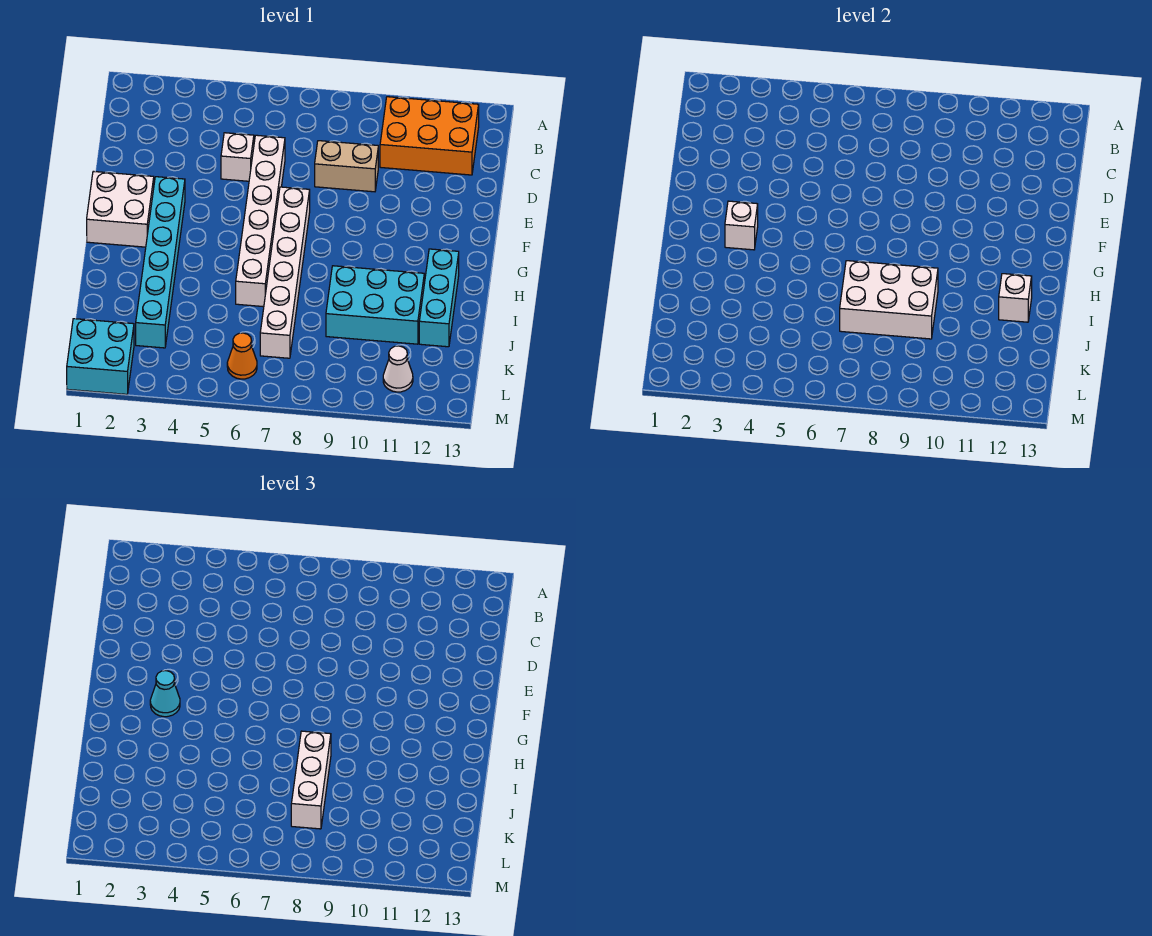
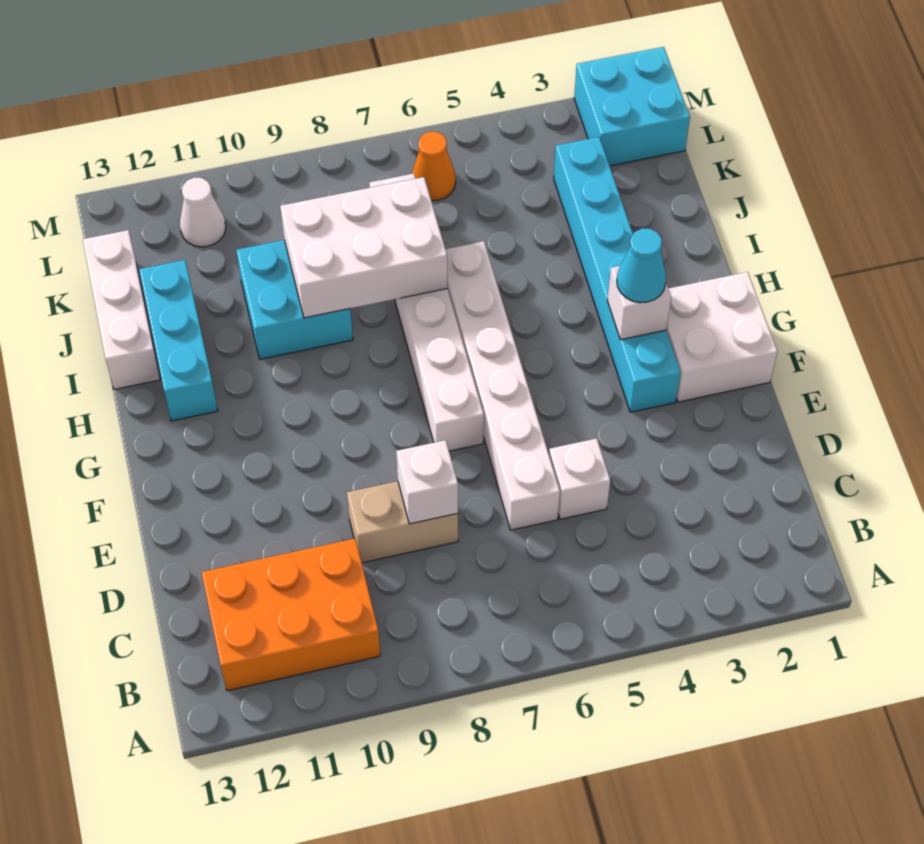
white brick I8:K8 level 3 -> white brick I13:K13 level 1
cyan brick I9:J11 level 1 -> cyan brick I9:J10 level 1
white brick I12 level 2 -> white brick D8 level 2

